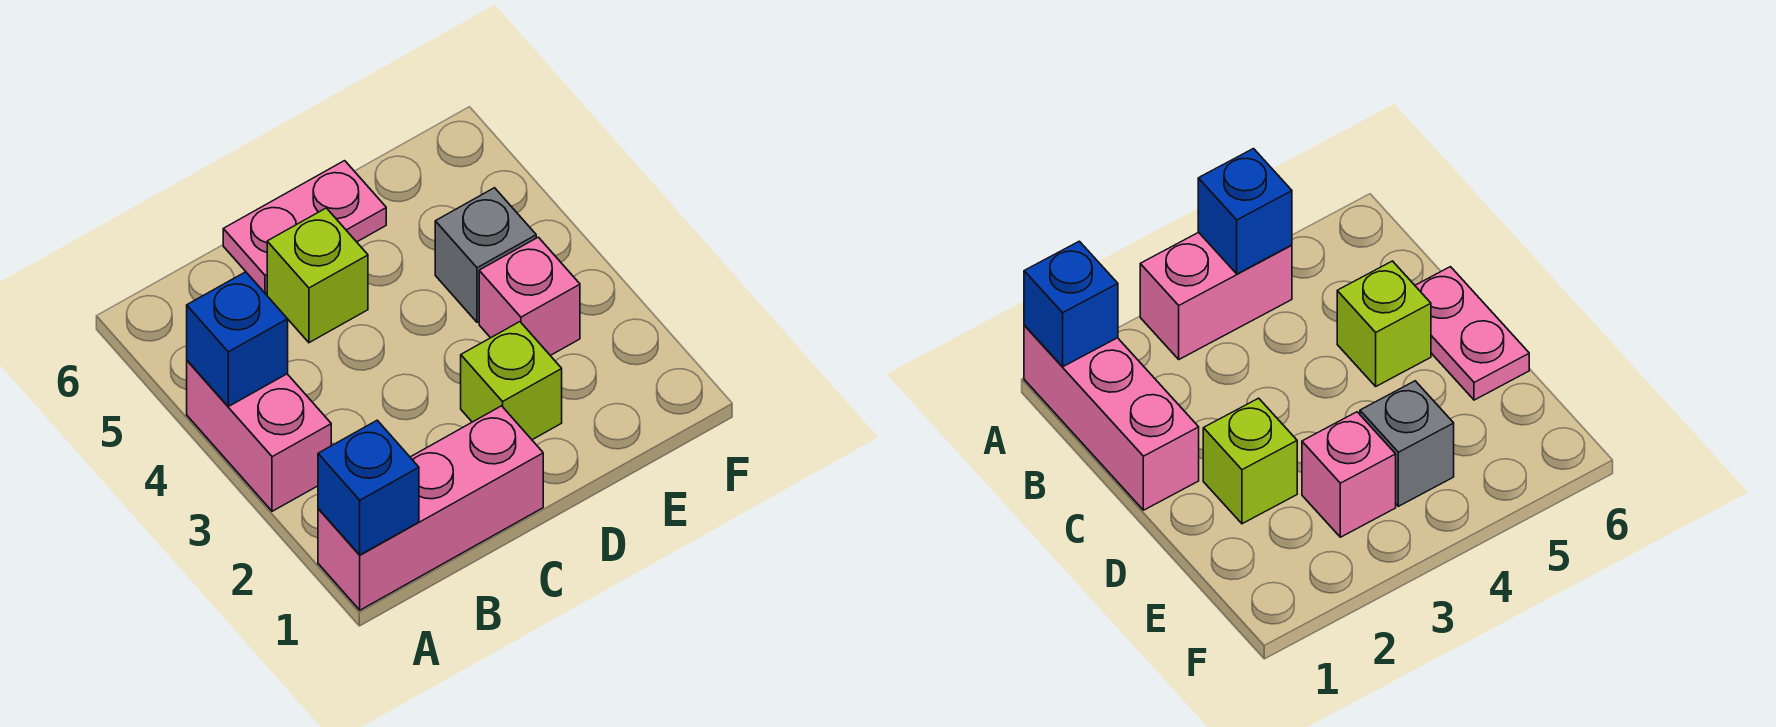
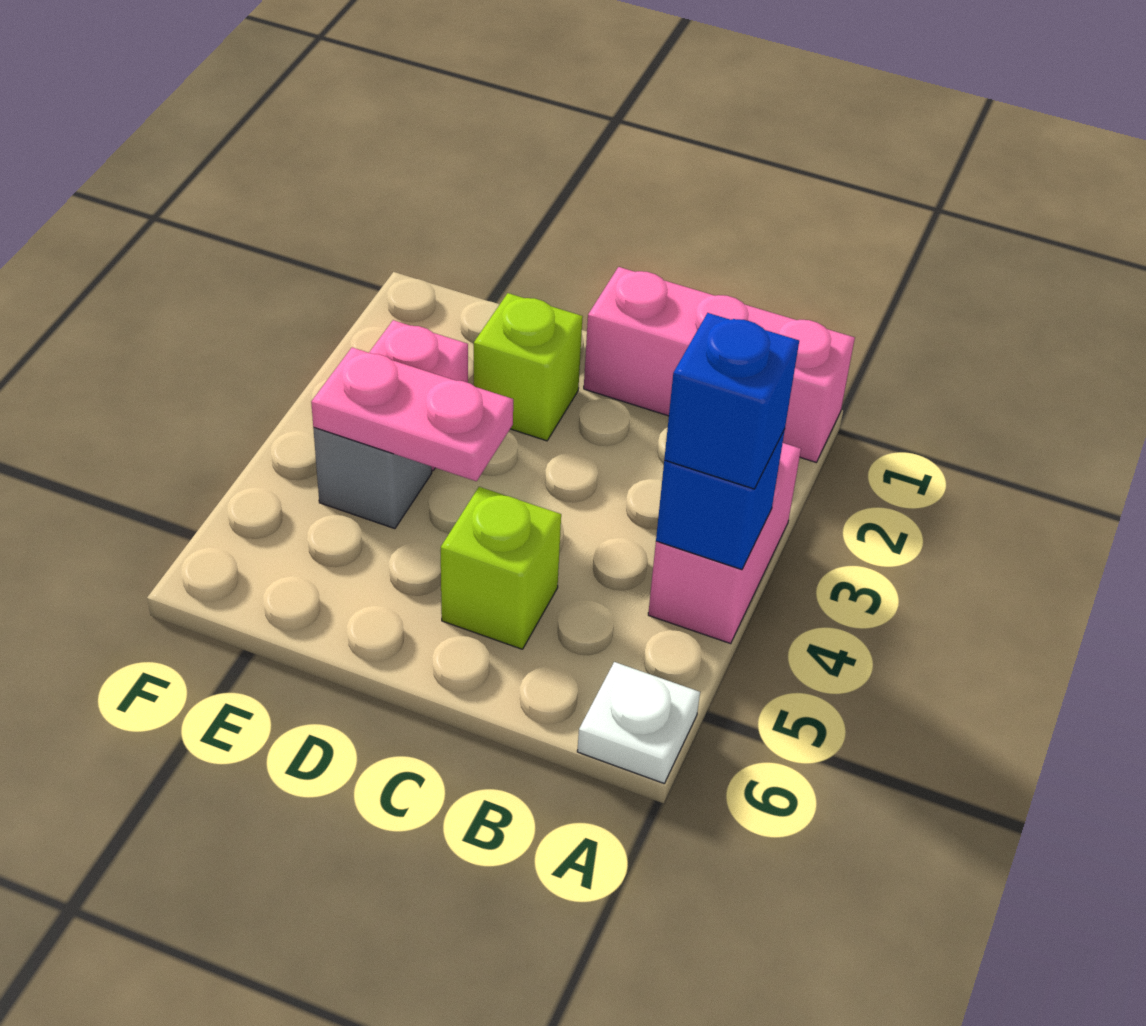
blue brick A1 level 2 -> blue brick A4 level 3
none -> white plate A6 level 1
pink plate C6:D6 level 1 -> pink plate D4:E4 level 2

